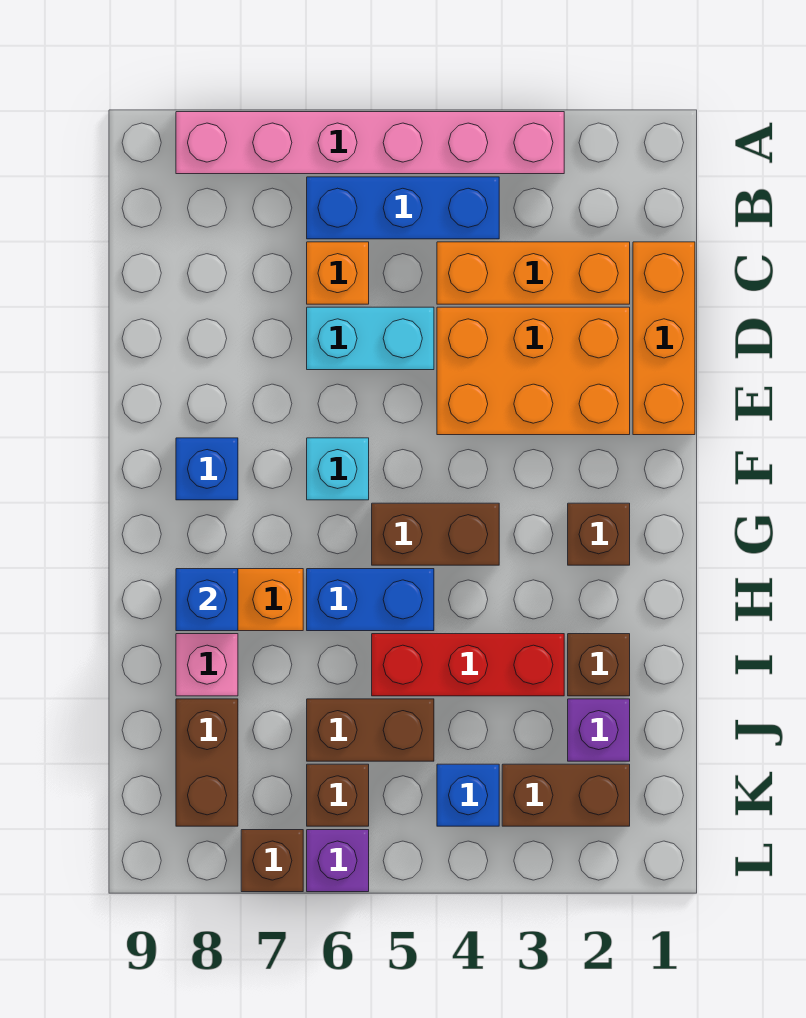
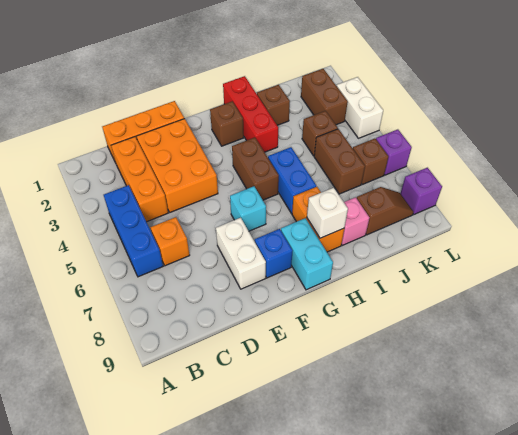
pink brick A3:A8 level 1 -> none
cyan brick D5:D6 level 1 -> cyan brick G8:G9 level 1
none -> white brick E7:E8 level 1
blue brick H8 level 2 -> white brick H8 level 2
red brick I3:I5 level 1 -> red brick H1:H3 level 1
purple brick J2 level 1 -> purple brick L8 level 1
brown brick J8:K8 level 1 -> brown slope J8:K8 level 1 top J
blue brick K4 level 1 -> none
none -> white brick L3:L4 level 1
brown brick L7 level 1 -> brown brick J4 level 1

